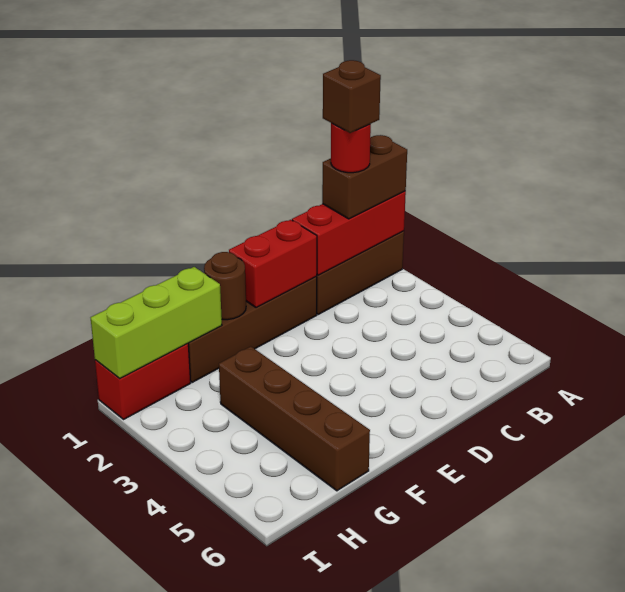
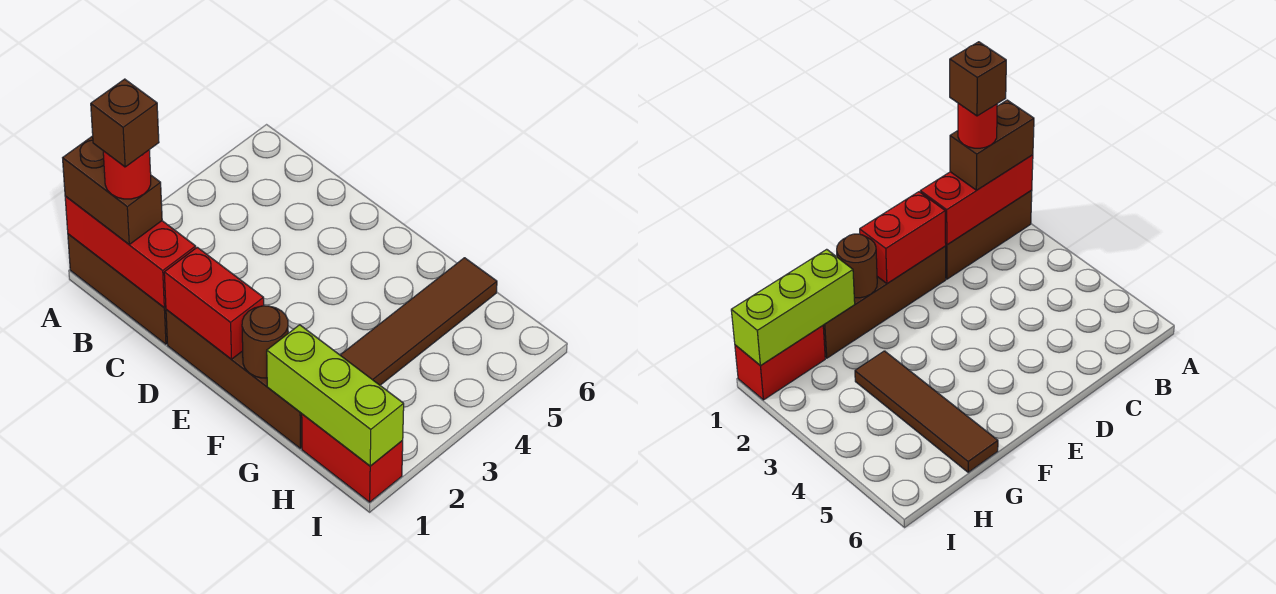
brown brick G3:G6 level 1 -> brown tile G3:G6 level 1

